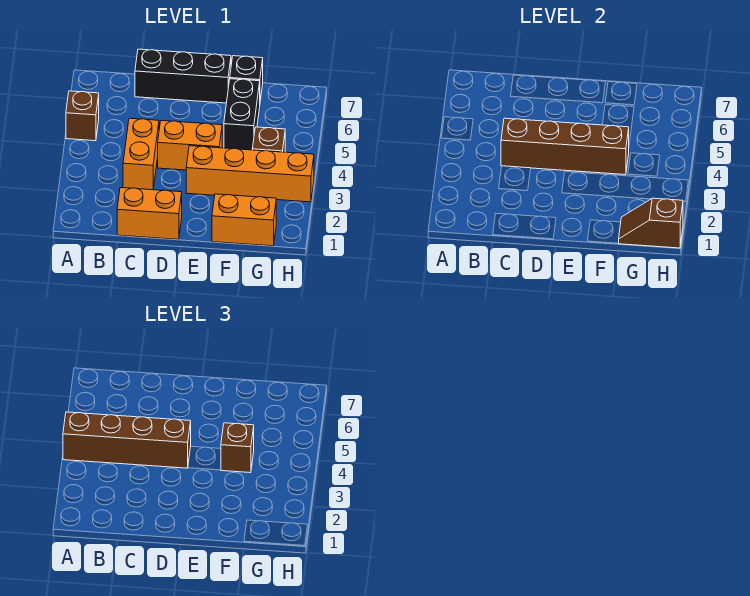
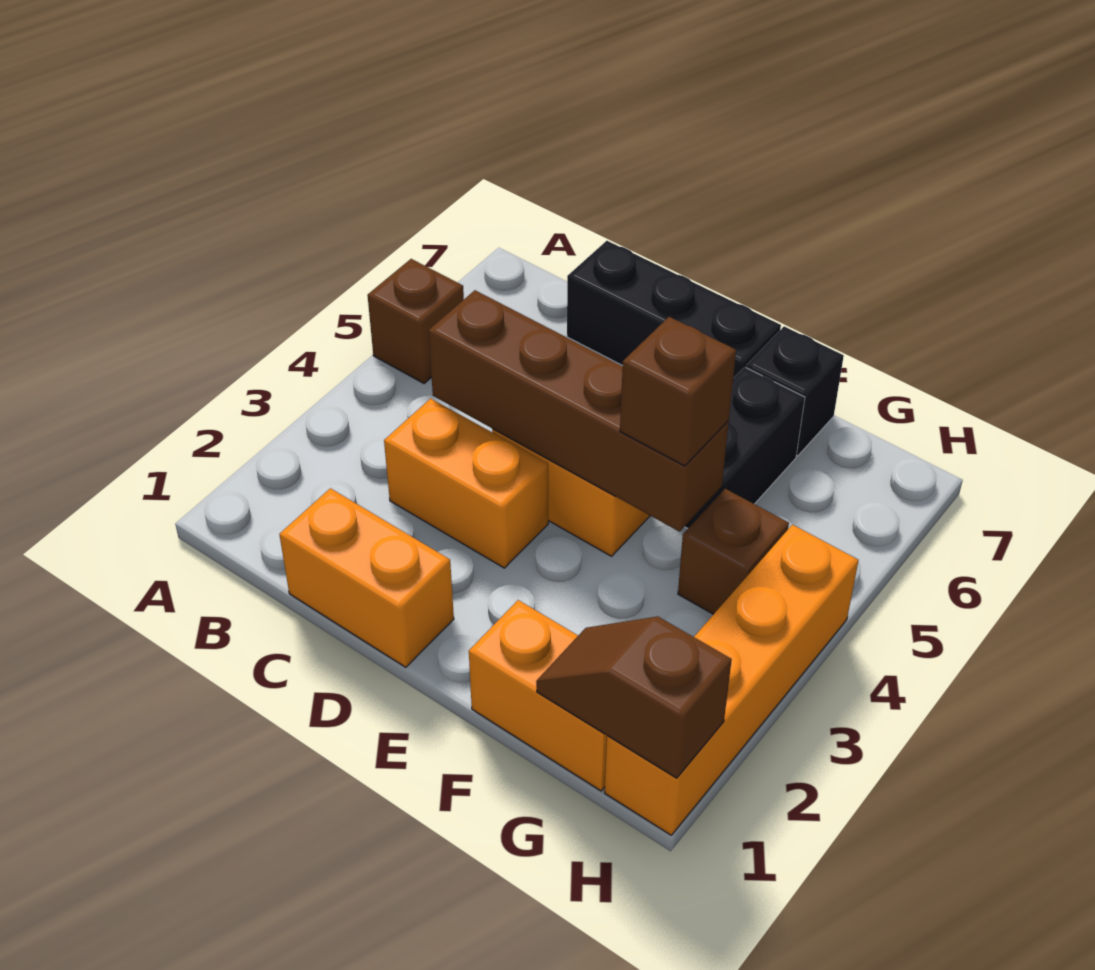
brown brick A4:D4 level 3 -> none
orange brick C3:C4 level 1 -> orange brick C3:D3 level 1
orange brick E3:H3 level 1 -> orange brick H1:H4 level 1

